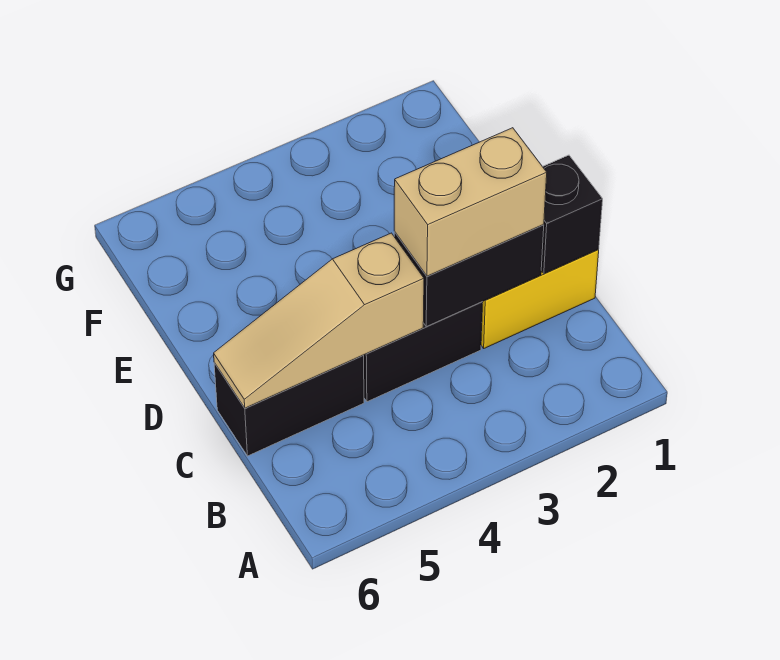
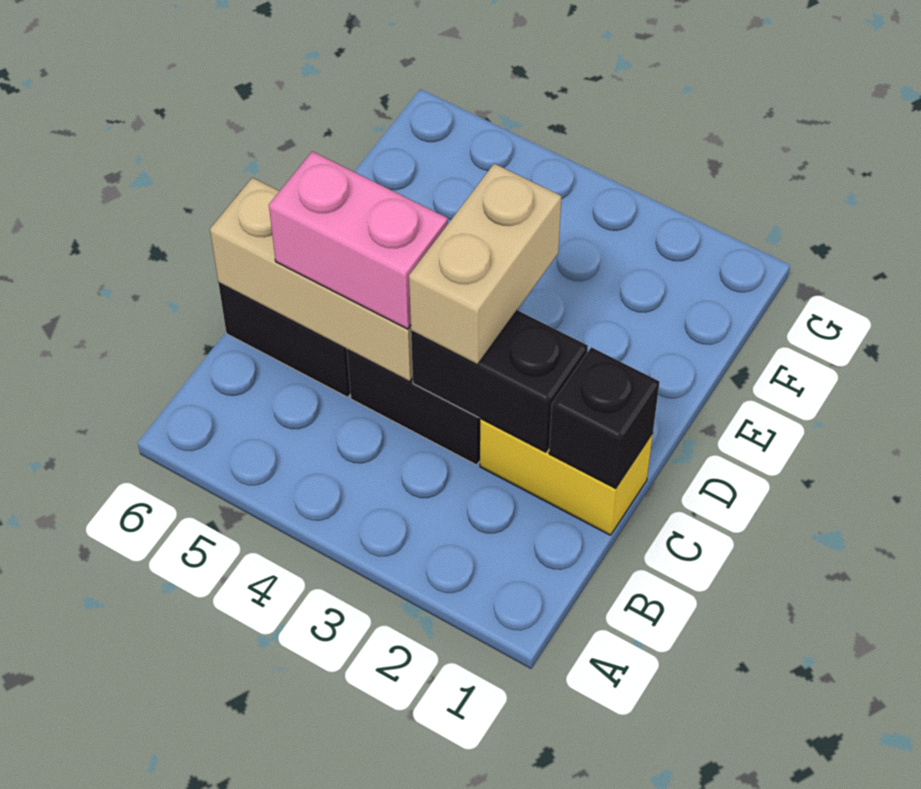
tan brick C2:C3 level 3 -> tan brick C3:D3 level 3
tan slope C4:C6 level 2 top 4 -> tan brick C4:C6 level 2
none -> pink brick C4:C5 level 3

